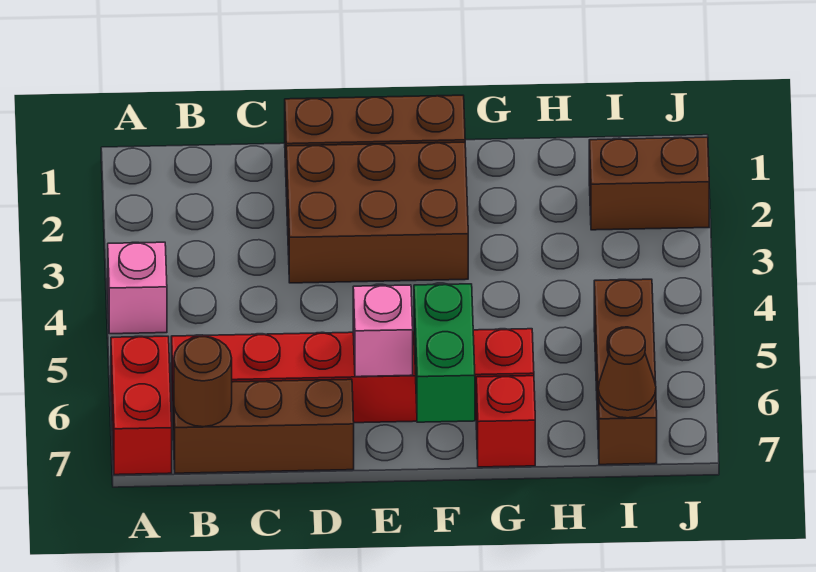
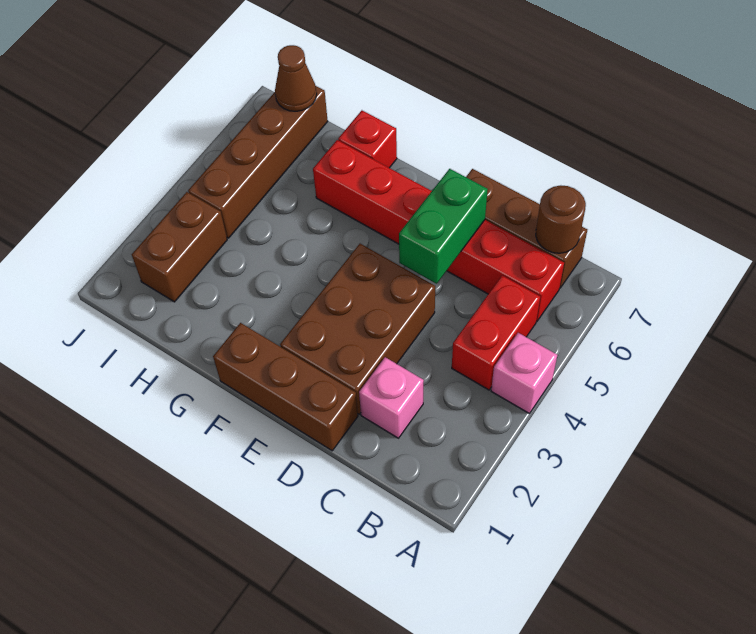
red brick A6:A7 level 1 -> red brick B4:B5 level 1
brown brick D2:F3 level 1 -> brown brick D2:E4 level 1
pink brick E6 level 2 -> pink brick C2 level 1
green brick F6:F7 level 2 -> green brick D5:D6 level 2
brown brick I2:J2 level 1 -> brown brick I2:I3 level 1
brown brick I5:I7 level 1 -> brown brick I4:I7 level 1

